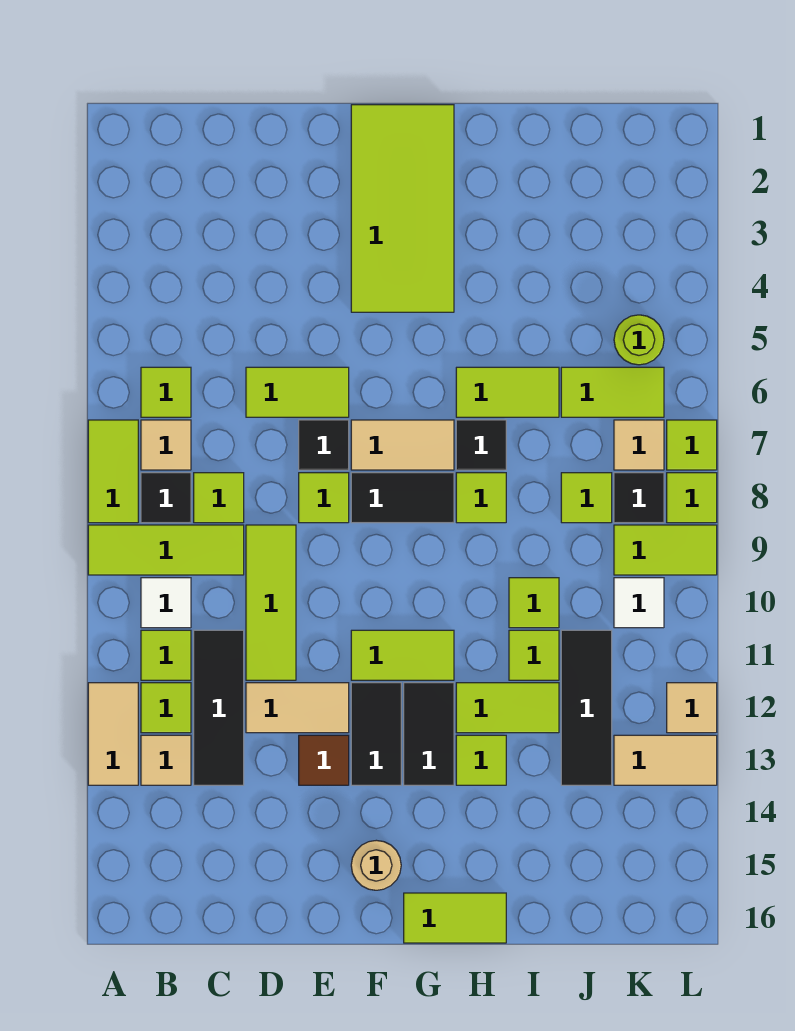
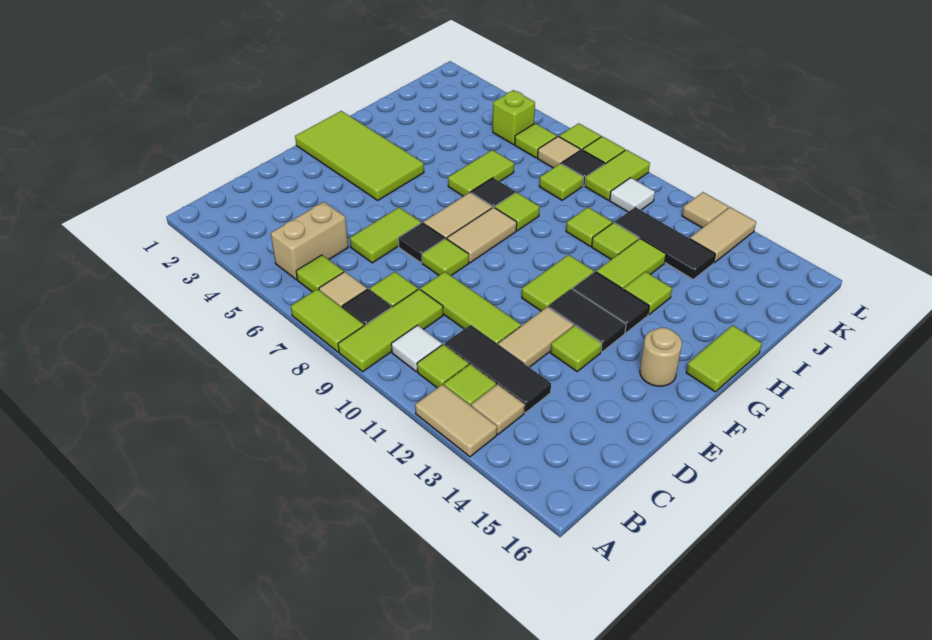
none -> tan brick B5:C5 level 1
brown tile E13 level 1 -> lime tile E13 level 1
black tile F8:G8 level 1 -> tan tile F8:G8 level 1
lime tile J6:K6 level 1 -> lime tile K6 level 1
lime round brick K5 level 1 -> lime brick K5 level 1

